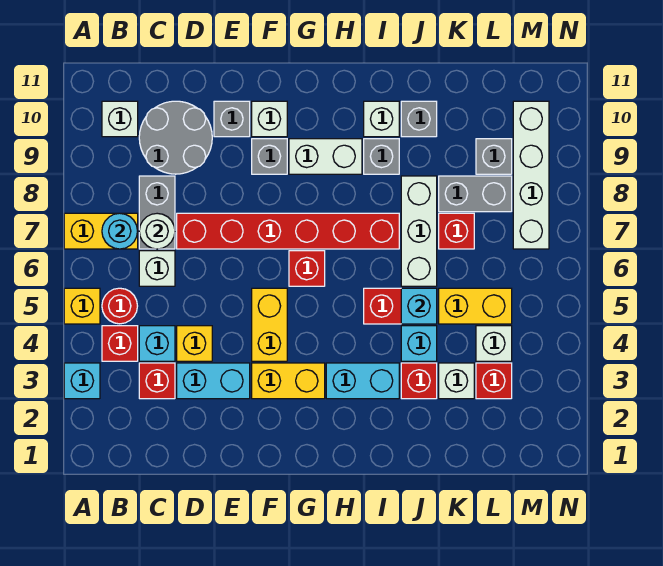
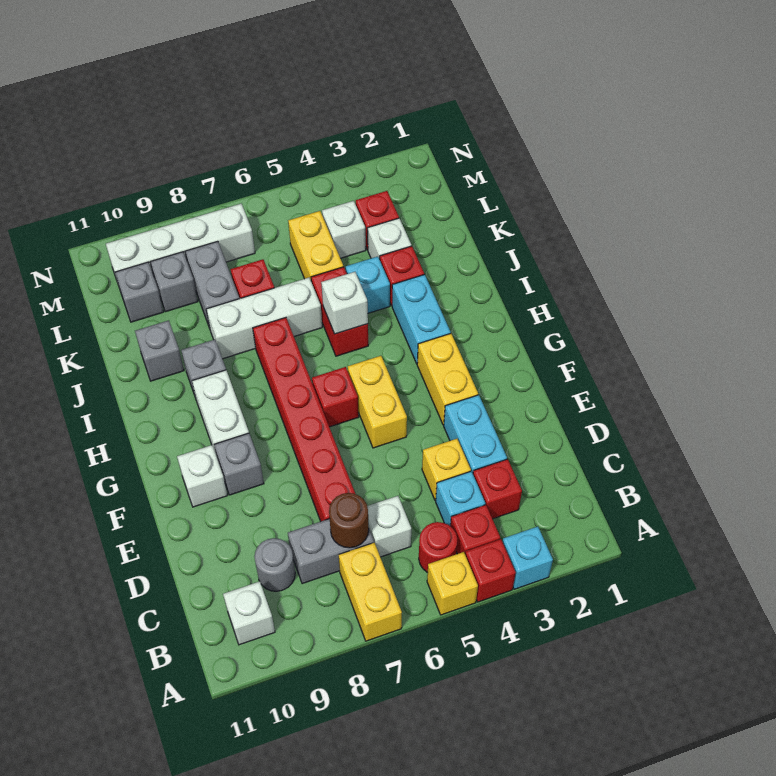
none -> red brick A4 level 1
cyan round brick B7 level 2 -> none
white round brick C7 level 2 -> brown round brick C7 level 2
grey round brick C9:D10 level 1 -> grey round brick C9 level 1
grey brick E10 level 1 -> grey brick L10 level 1
yellow brick F4:F5 level 1 -> yellow brick F5:G5 level 1
white brick I10 level 1 -> white brick I5 level 2
cyan brick J5 level 2 -> none

